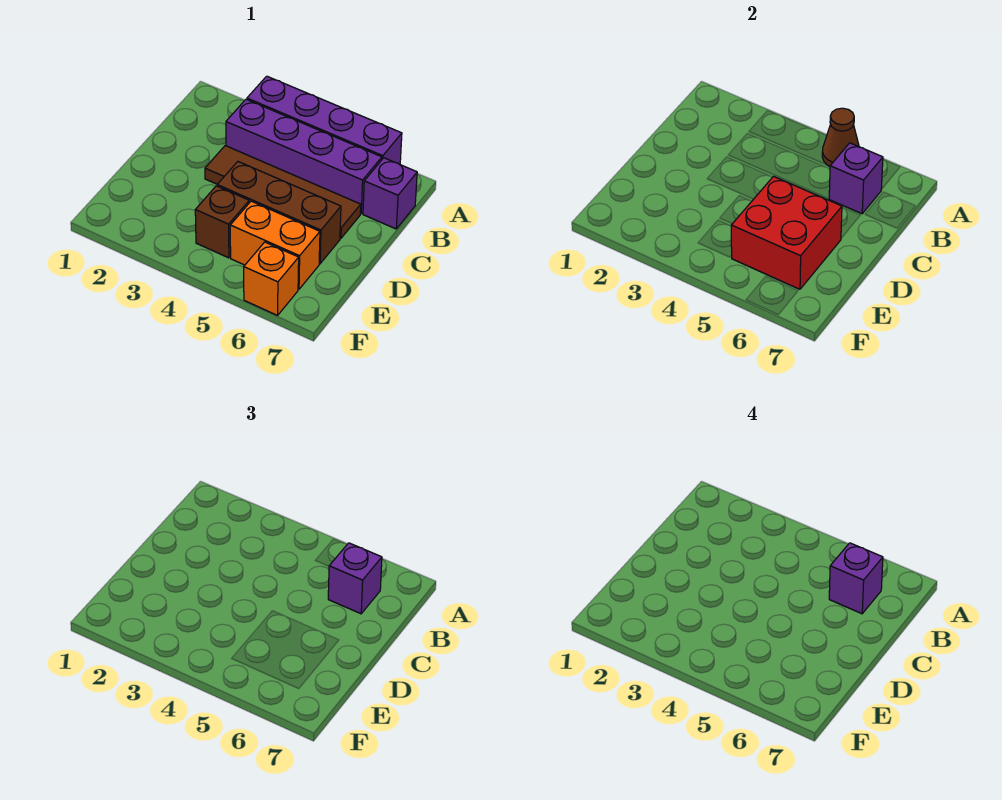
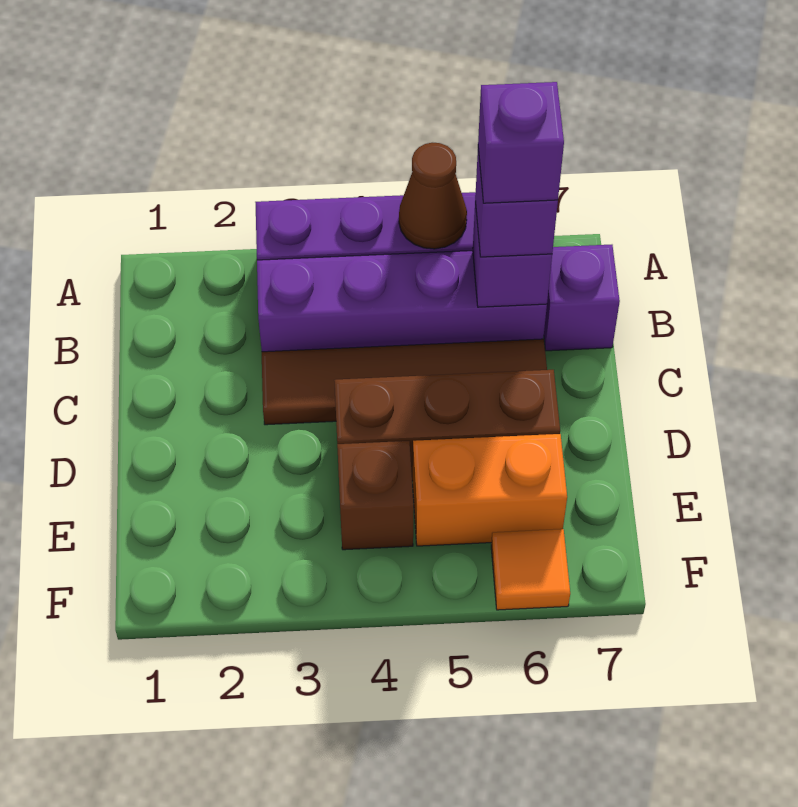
red brick D5:E6 level 2 -> none
orange brick F6 level 1 -> orange tile F6 level 1

